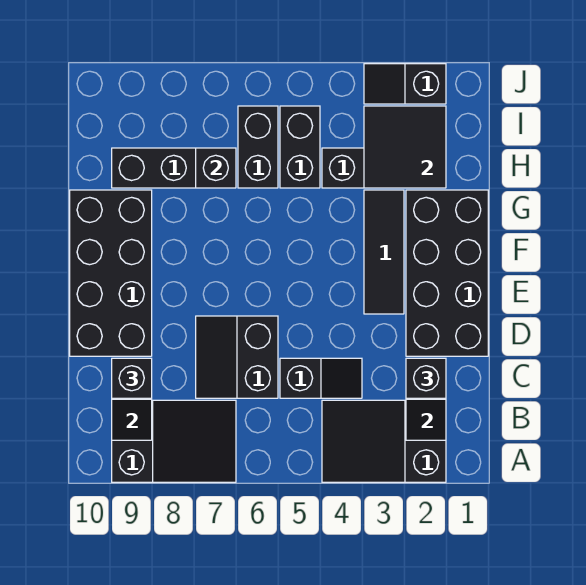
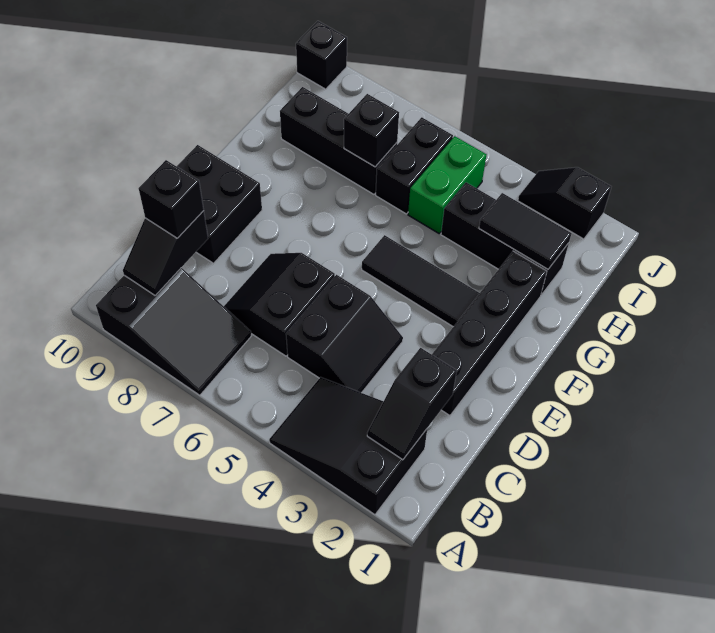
black brick C2 level 3 -> black brick J10 level 1
black slope C4:C5 level 1 top 5 -> black slope C4:D5 level 1 top 5
black brick D1:G2 level 1 -> black brick D2:G2 level 1
black brick D9:G10 level 1 -> black brick D9:E10 level 1
black tile E3:G3 level 1 -> black tile F3:F5 level 1
black tile H2:I3 level 2 -> black tile H2:H3 level 2
black brick H5:I5 level 1 -> green brick H5:I5 level 1

